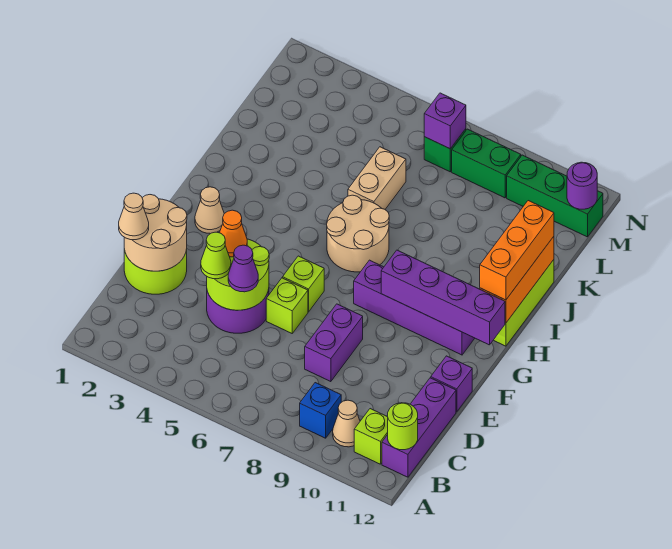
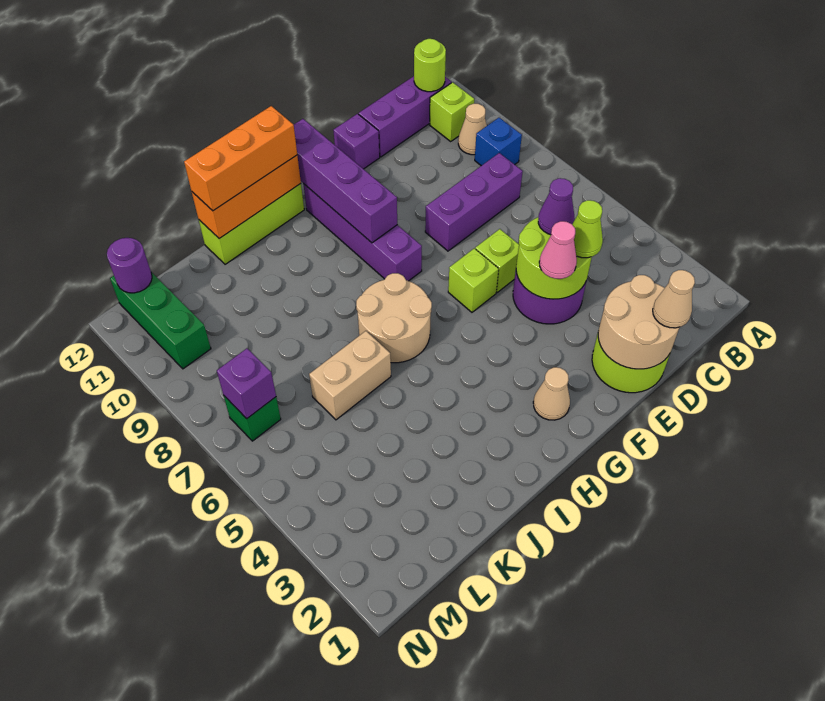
purple brick D8:E8 level 1 -> purple brick C8:E8 level 1
orange cone E4 level 3 -> pink cone E4 level 3
green brick M8:M9 level 1 -> none

